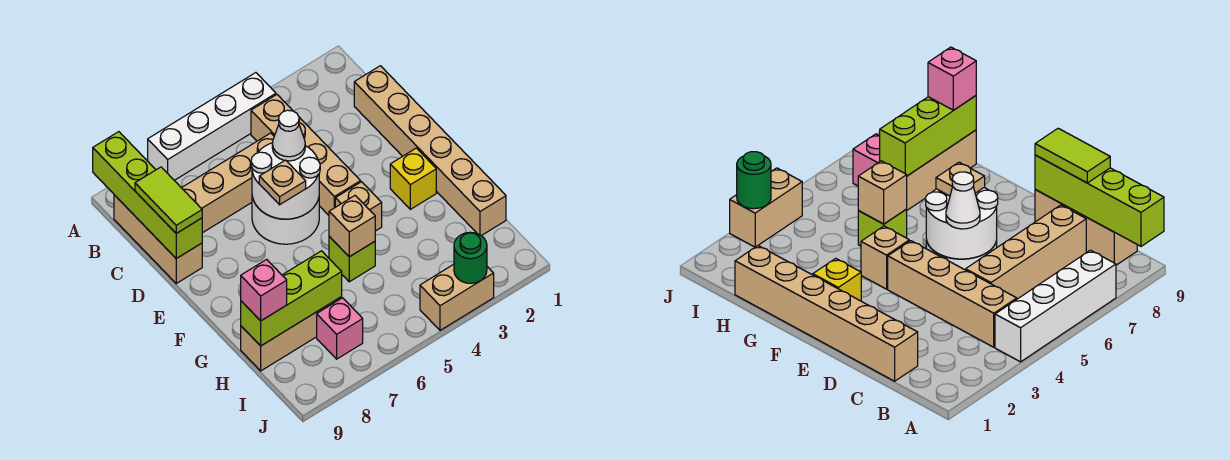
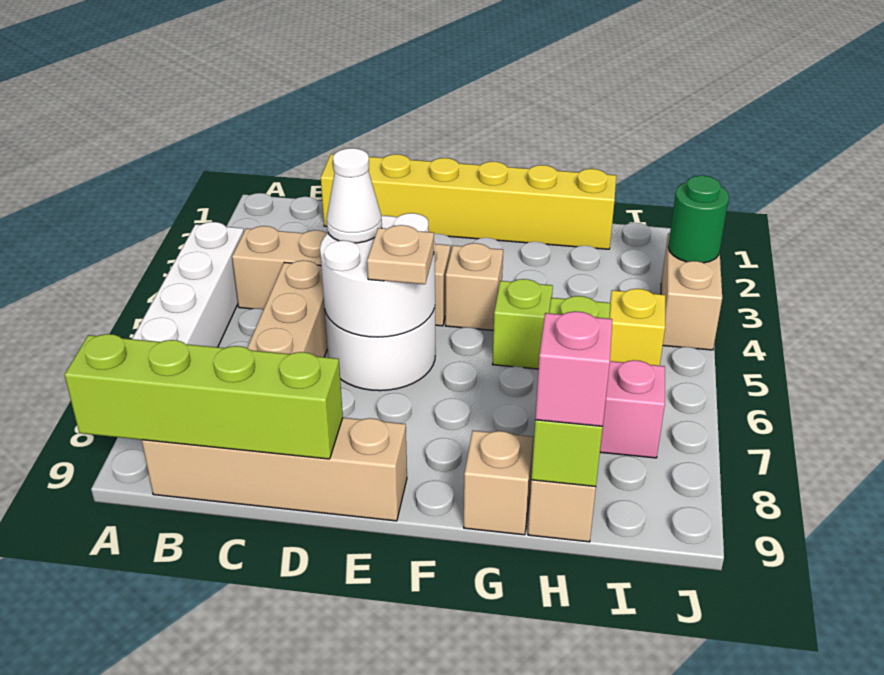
tan brick B9:D9 level 1 -> tan brick B9:E9 level 1
tan brick C1:H1 level 1 -> yellow brick C1:H1 level 1
lime tile C9:D9 level 3 -> none
yellow brick F2 level 1 -> yellow brick I5 level 1
tan brick G5 level 2 -> tan brick G9 level 1

